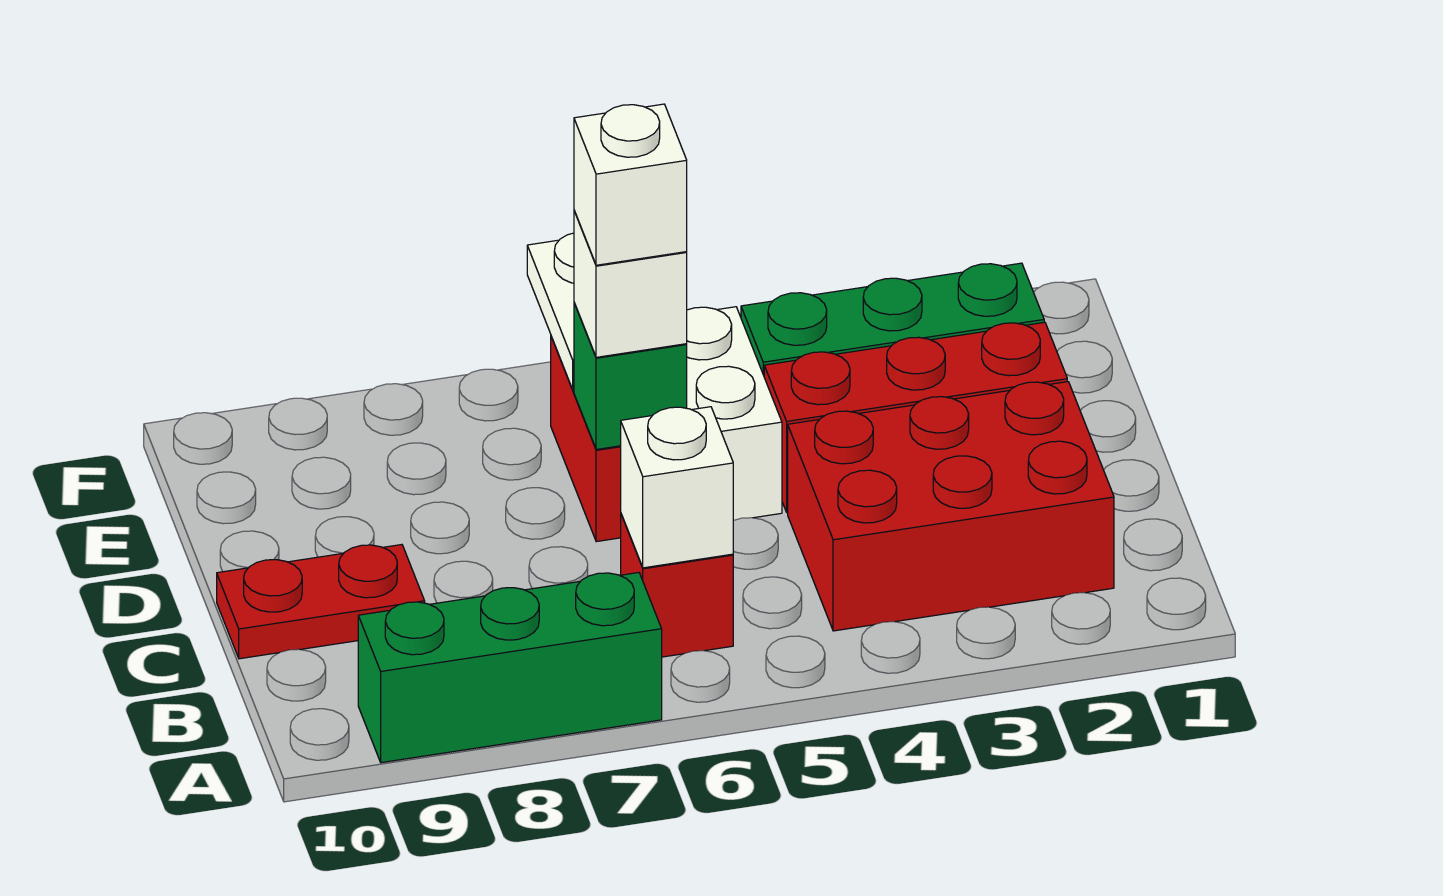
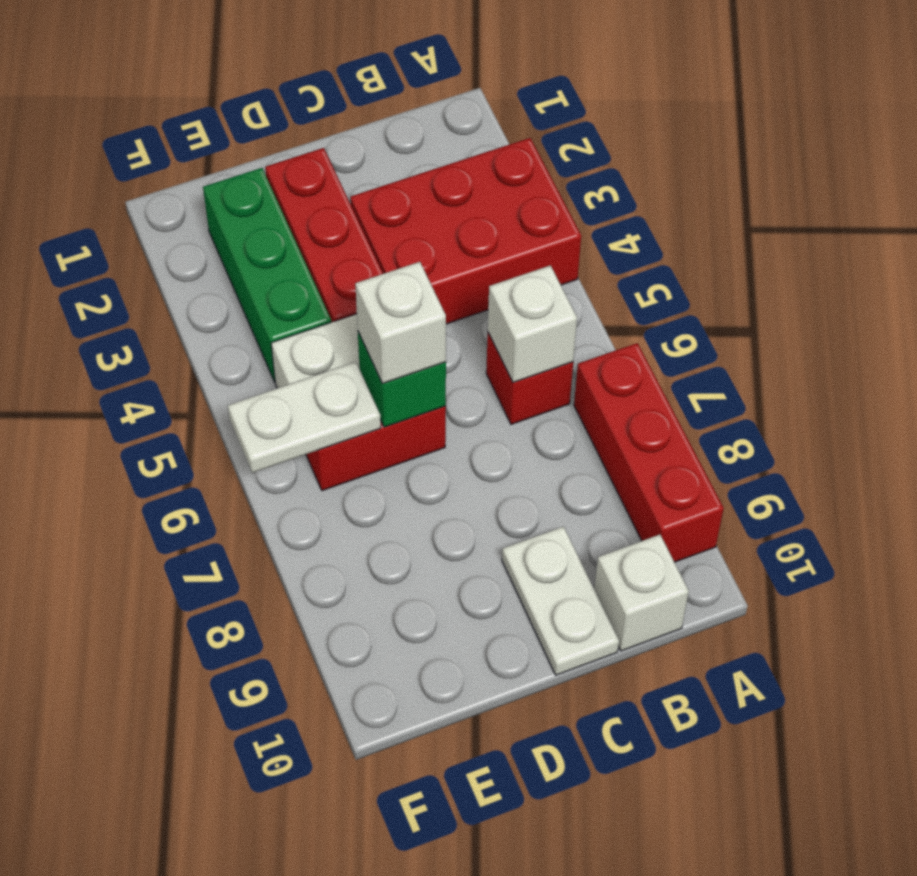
green brick A7:A9 level 1 -> red brick A7:A9 level 1
red brick B2:C4 level 1 -> red brick A3:C4 level 1
red plate C9:C10 level 1 -> white plate C9:C10 level 1
white brick D6 level 4 -> white brick B10 level 1

